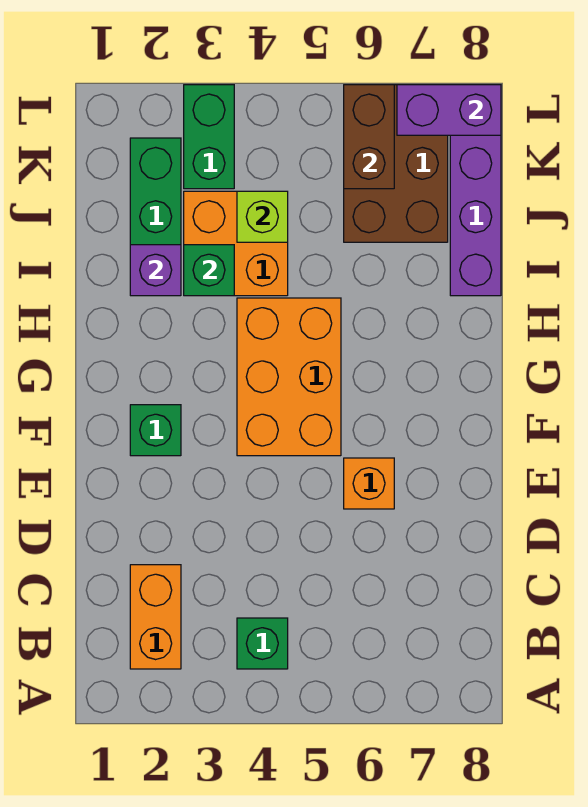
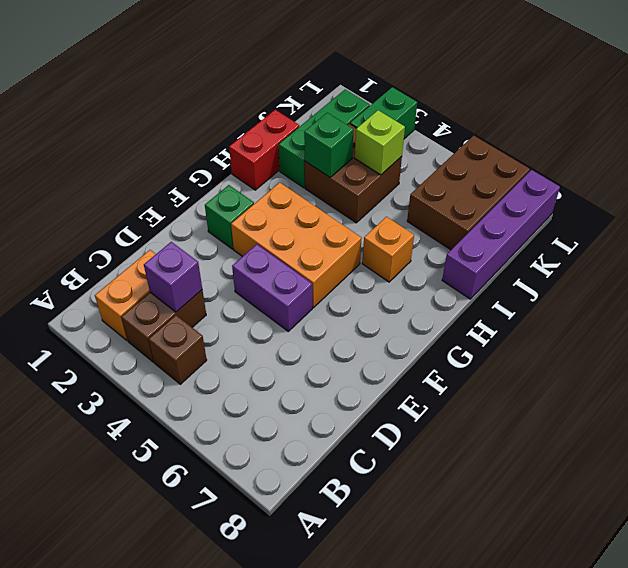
green brick B4 level 1 -> brown brick B4 level 1
orange brick E6 level 1 -> orange brick H6 level 1
orange brick F4:H5 level 1 -> orange brick F3:G5 level 1
none -> red brick H1:I1 level 1
purple brick I2 level 2 -> purple brick C3 level 2
orange brick I3:J4 level 1 -> brown brick I3:J4 level 1
brown brick K6:L6 level 2 -> brown brick B3:C3 level 1
purple brick L7:L8 level 2 -> purple brick E4:E5 level 1

